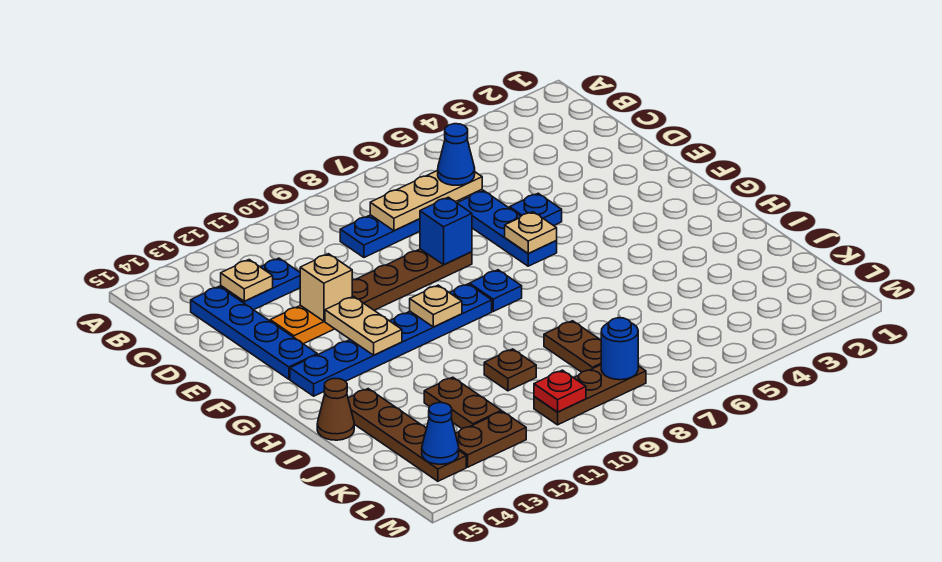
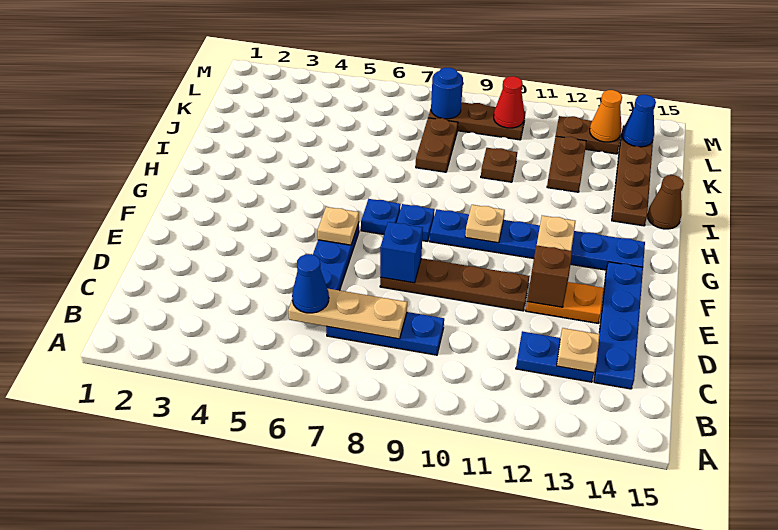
blue plate E5 level 1 -> blue plate G7 level 1
tan brick E12 level 2 -> brown brick E12 level 2
red plate L10 level 2 -> red cone L10 level 2
none -> orange cone L13 level 2

